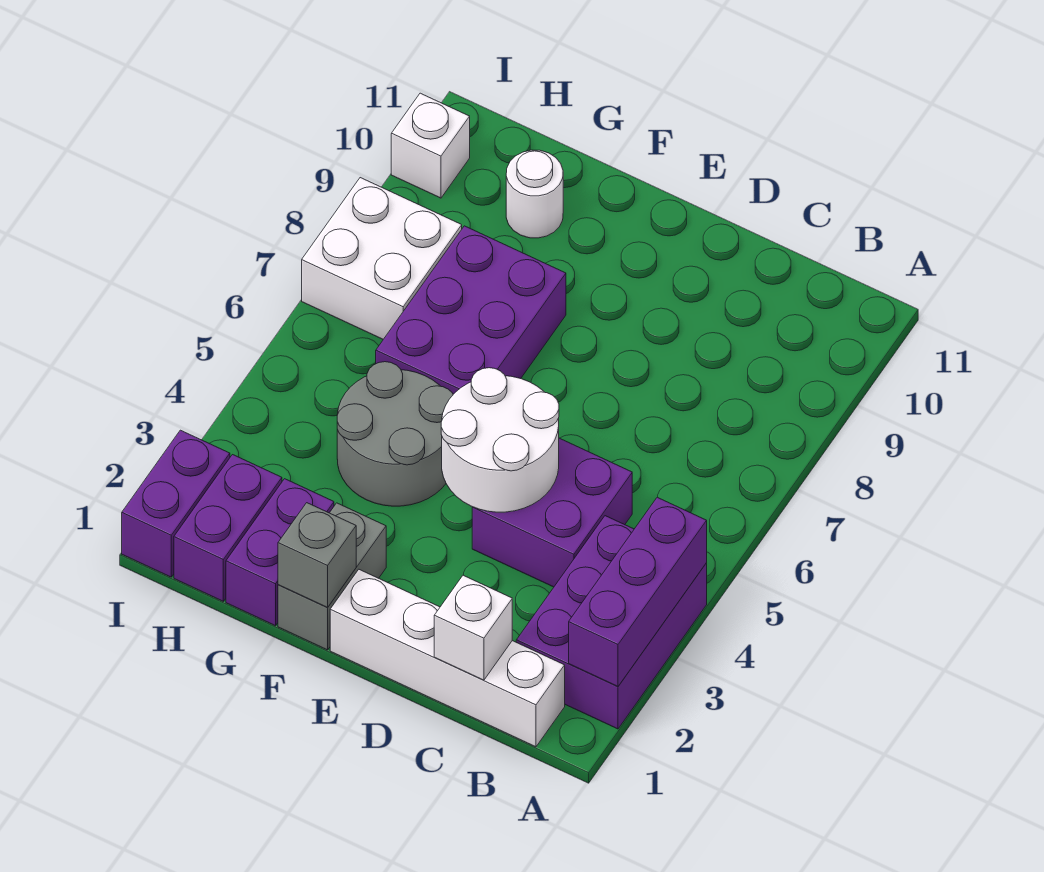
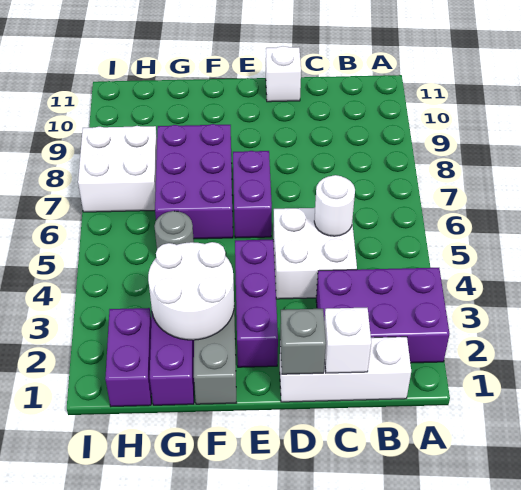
purple brick A2:B4 level 1 -> purple brick A2:C3 level 1
purple brick A2:A4 level 2 -> purple brick E2:E4 level 1
white brick B1:E1 level 1 -> white brick B1:D1 level 1
purple brick C4:D5 level 1 -> white brick C4:D5 level 1
white round brick D4:E5 level 2 -> white round brick F2:G3 level 2
grey brick F1 level 2 -> grey brick D1 level 2
grey round brick F4:G5 level 1 -> grey round brick G5 level 1
white round brick G10 level 1 -> white round brick C5 level 2
purple brick I1:I2 level 1 -> purple brick E6:E7 level 1
white brick I10 level 1 -> white brick D11 level 1

